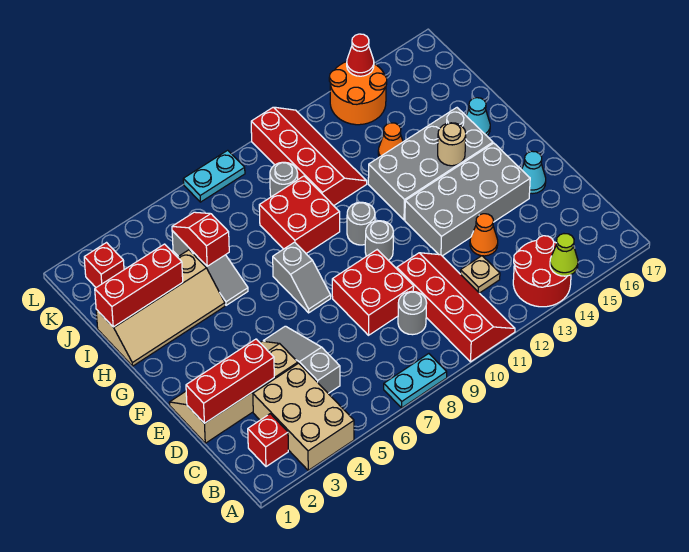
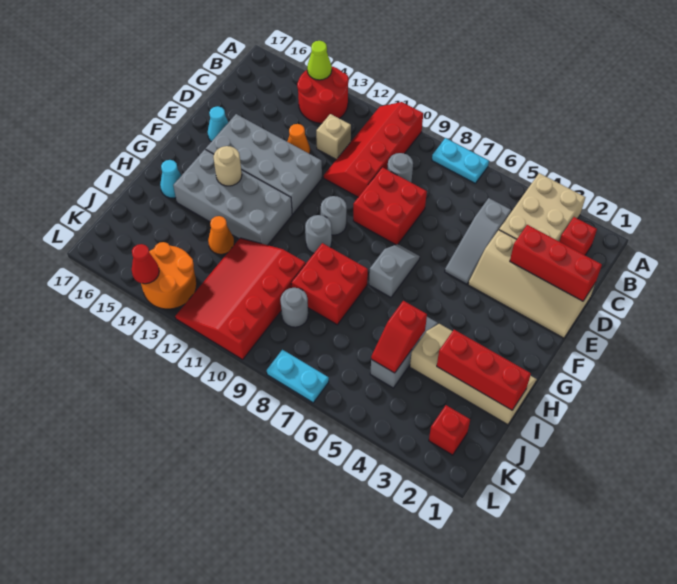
tan plate C12 level 1 -> tan brick C12 level 1
red slope I10:L11 level 1 top 10 -> red slope I10:L12 level 1 top 10

